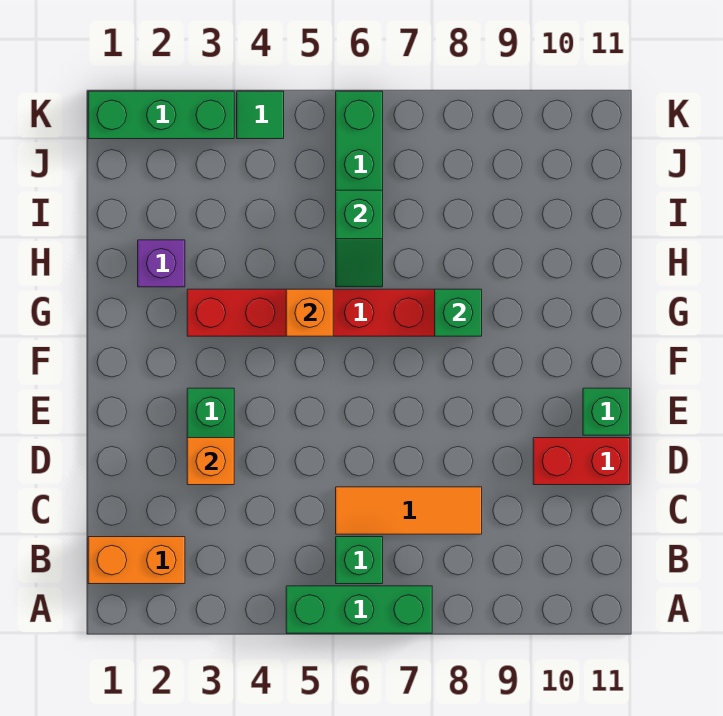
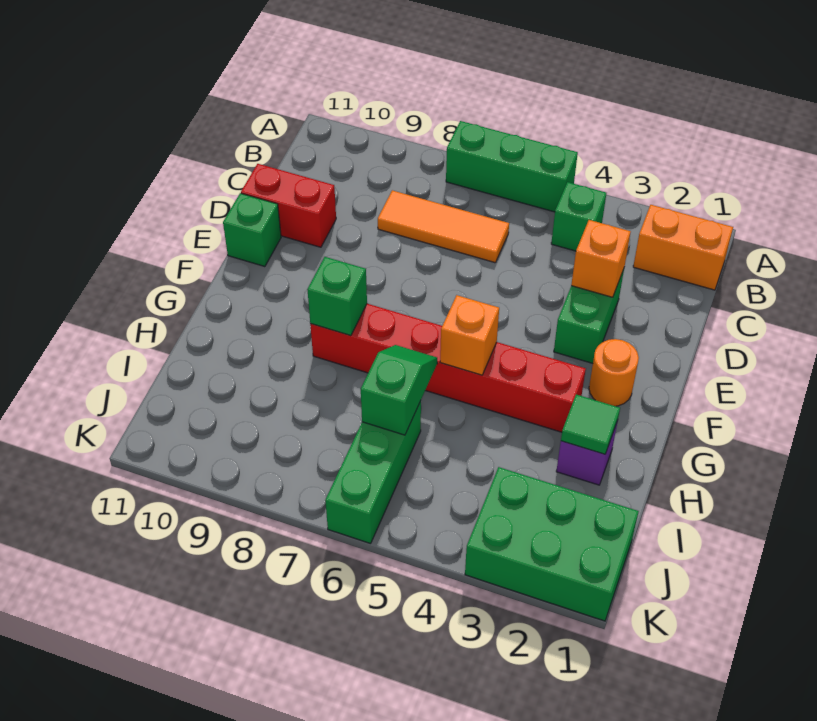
green brick B6 level 1 -> green brick B4 level 1
none -> orange round brick F2 level 1
green brick K1:K3 level 1 -> green brick J1:K3 level 1
green tile K4 level 1 -> green tile H2 level 2

